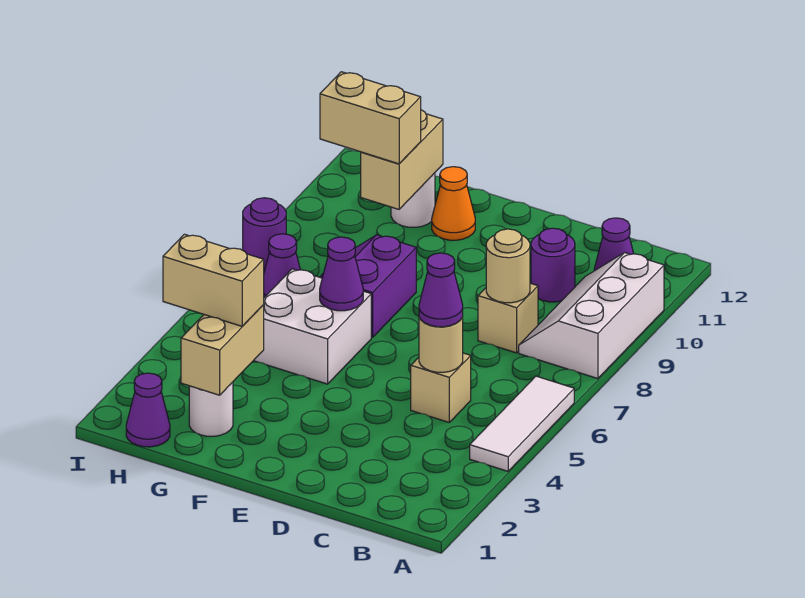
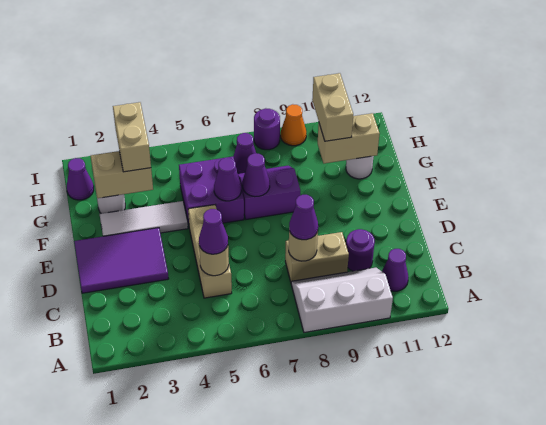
white tile A4:A6 level 1 -> white tile F2:F4 level 1
tan brick C5 level 1 -> tan brick C5:E5 level 1
tan brick C8 level 1 -> tan brick C8:C9 level 1
none -> purple cone C8 level 3
none -> purple tile D1:E3 level 1
white brick F5:G6 level 1 -> purple brick F5:G6 level 1
none -> purple cone F7 level 2
orange cone F11 level 1 -> orange cone I9 level 1

